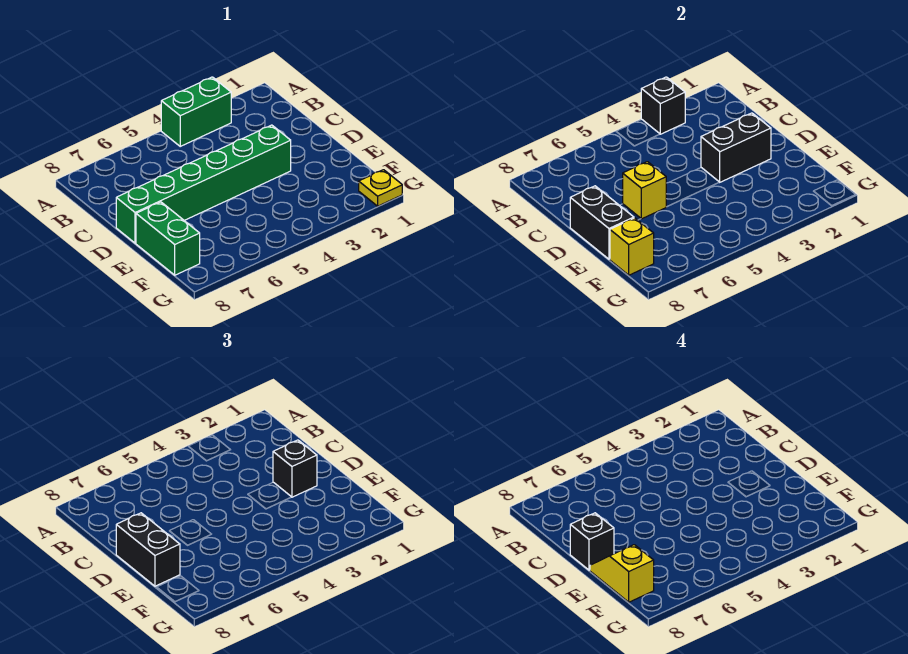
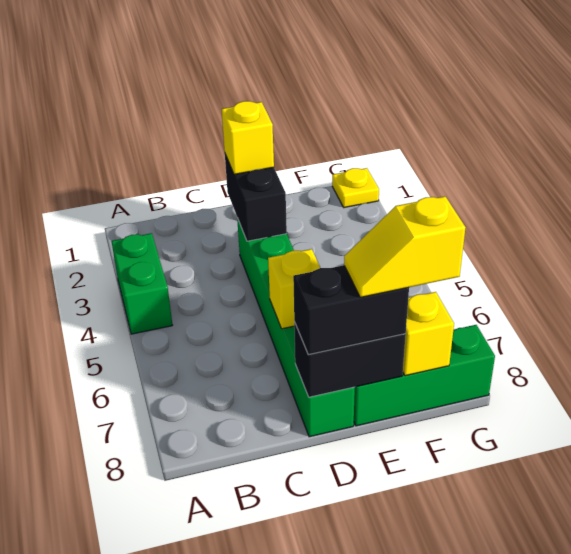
black brick A3 level 2 -> none
black brick D2 level 3 -> yellow brick D2 level 3
black brick D8 level 4 -> none
green brick E8:F8 level 1 -> green brick E8:G8 level 1

